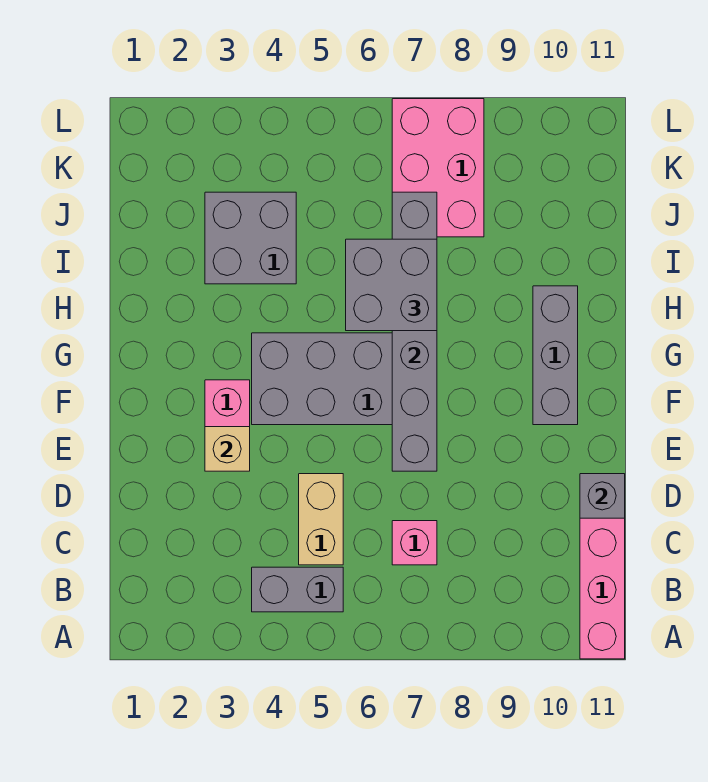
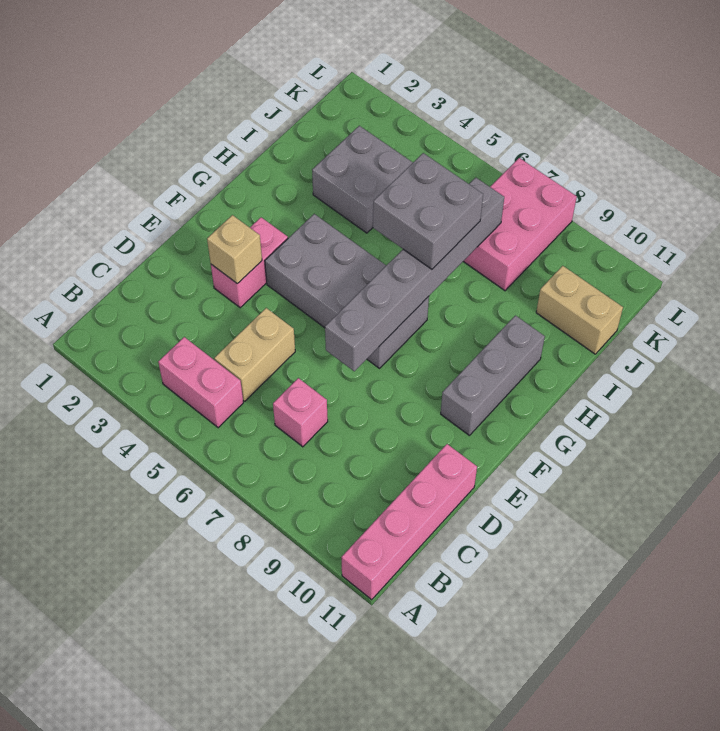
grey brick B4:B5 level 1 -> pink brick B4:B5 level 1
grey brick D11 level 2 -> none
none -> tan brick J10:J11 level 1

